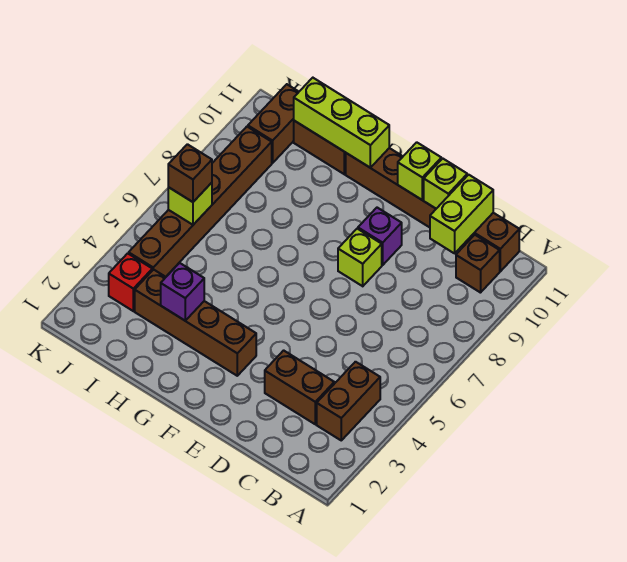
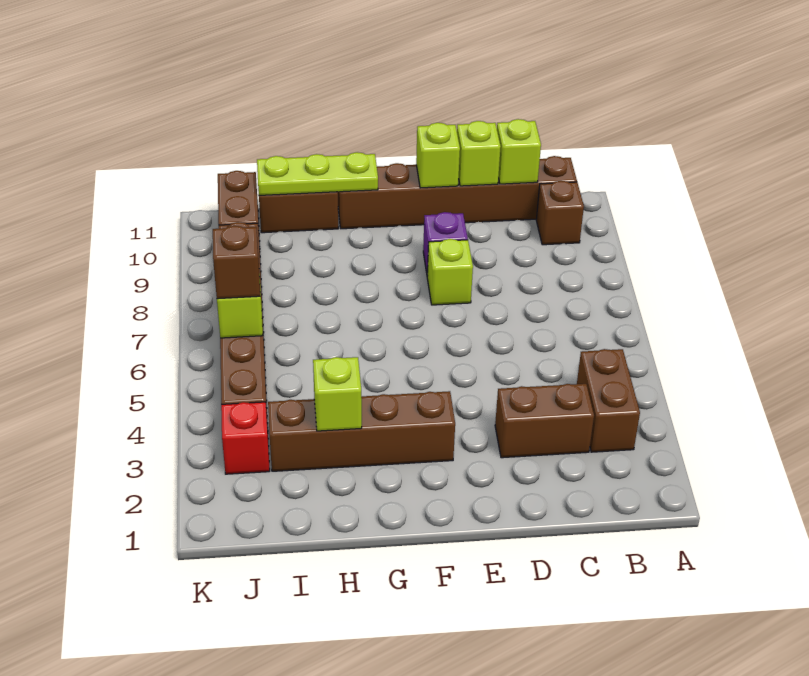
lime brick C10:C11 level 2 -> lime brick C11 level 2
lime brick G11:I11 level 2 -> lime plate G11:I11 level 2
purple brick H3 level 2 -> lime brick H3 level 2

